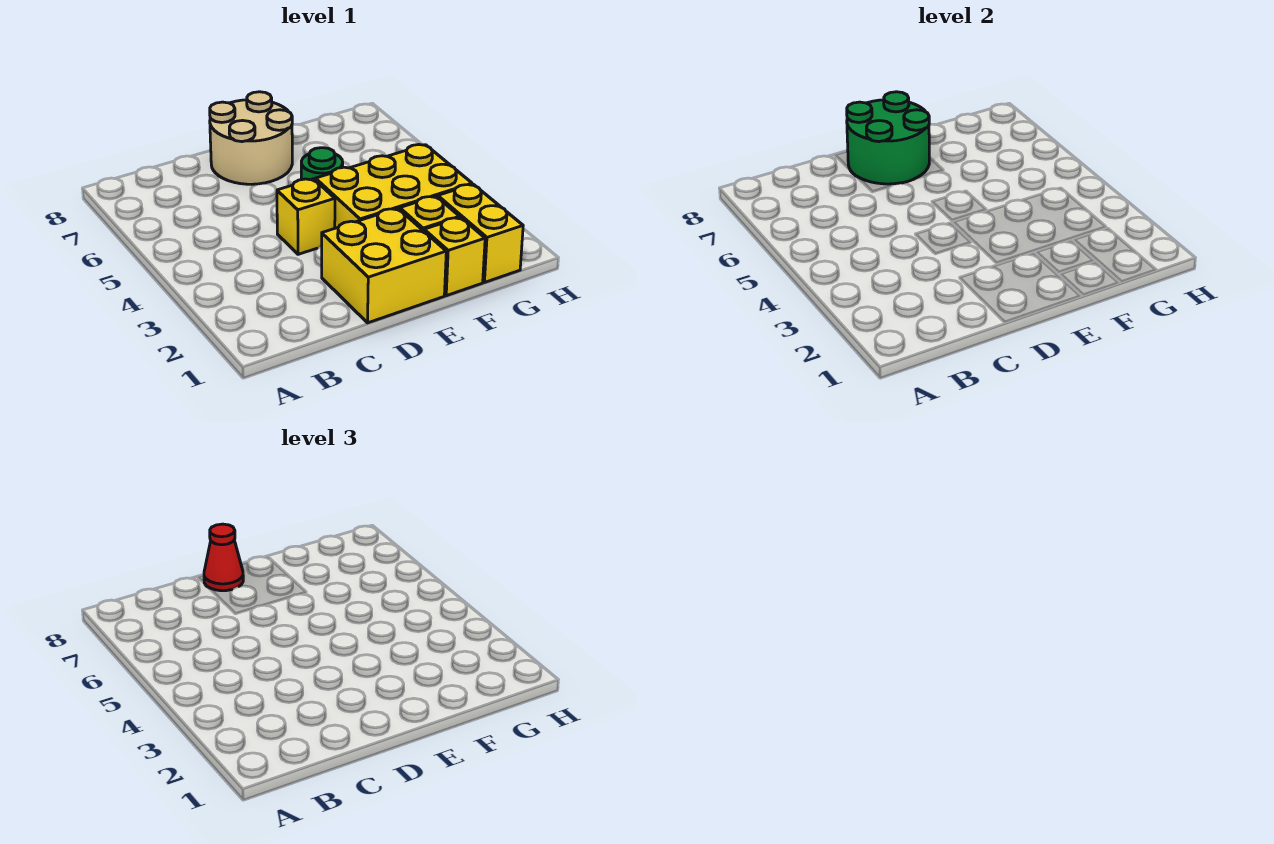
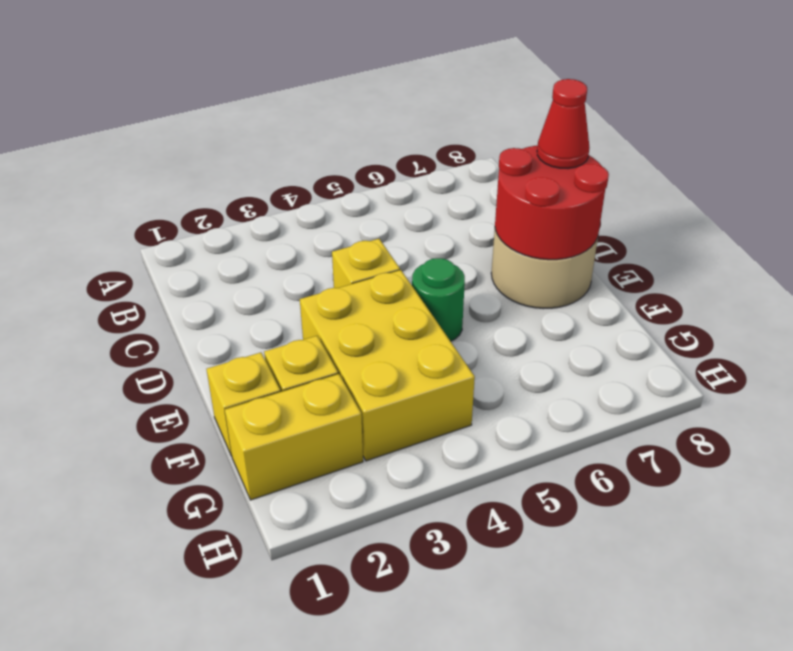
yellow brick D1:E2 level 1 -> none
green round brick D7:E8 level 2 -> red round brick D7:E8 level 2

